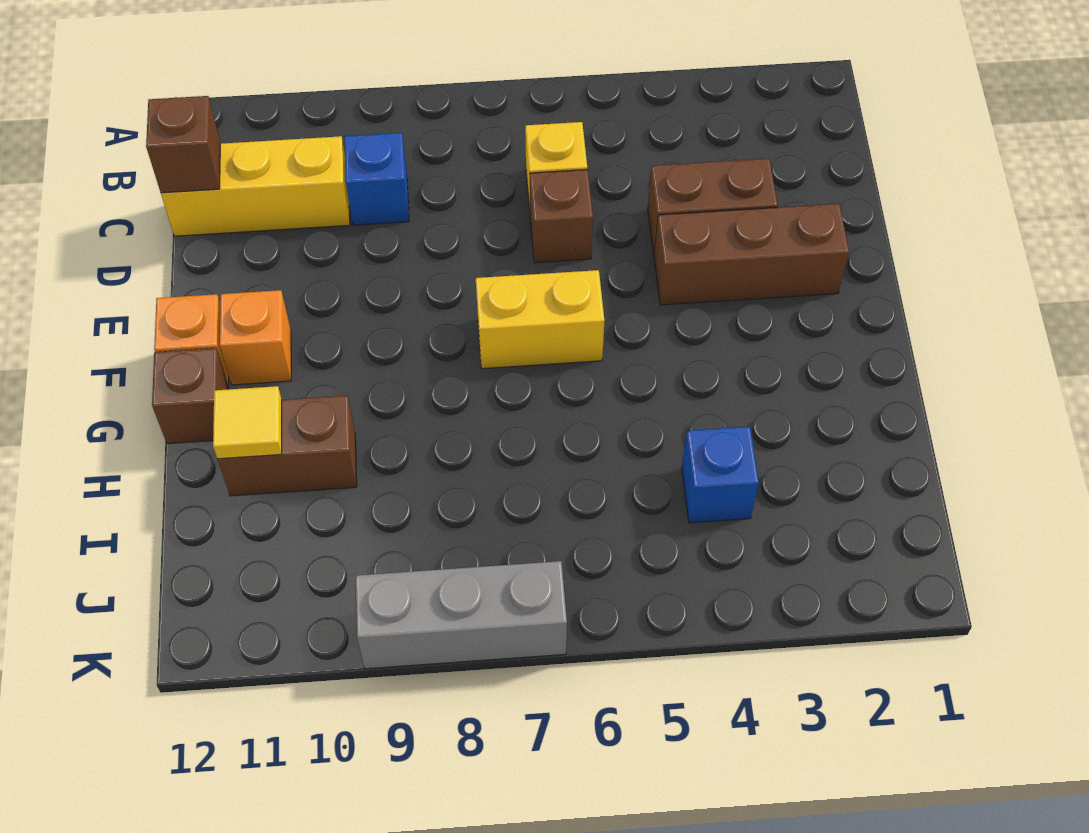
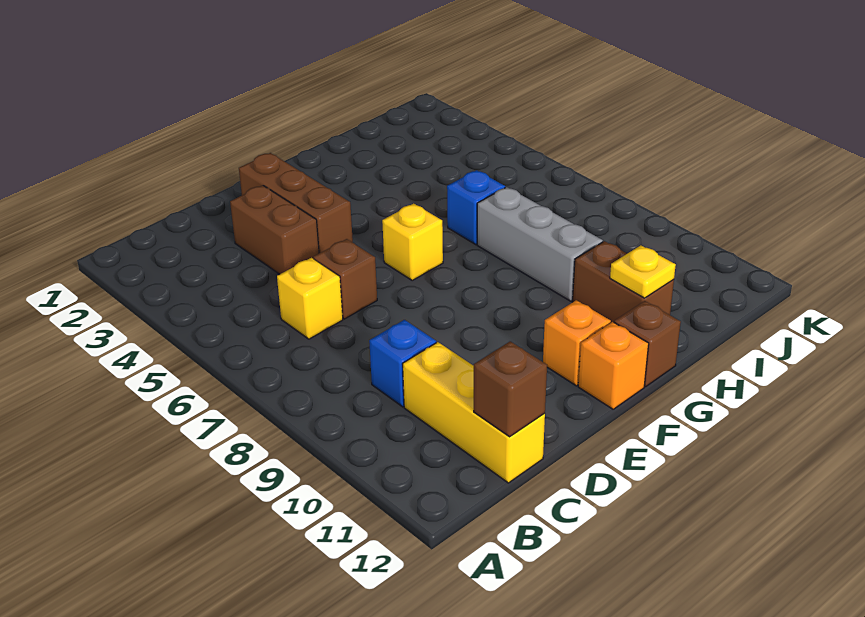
yellow brick F6:F7 level 1 -> yellow brick F6 level 1
yellow tile H11 level 2 -> yellow plate H11 level 2
blue brick I4 level 1 -> blue brick H6 level 1
grey brick K7:K9 level 1 -> grey brick H7:H9 level 1

